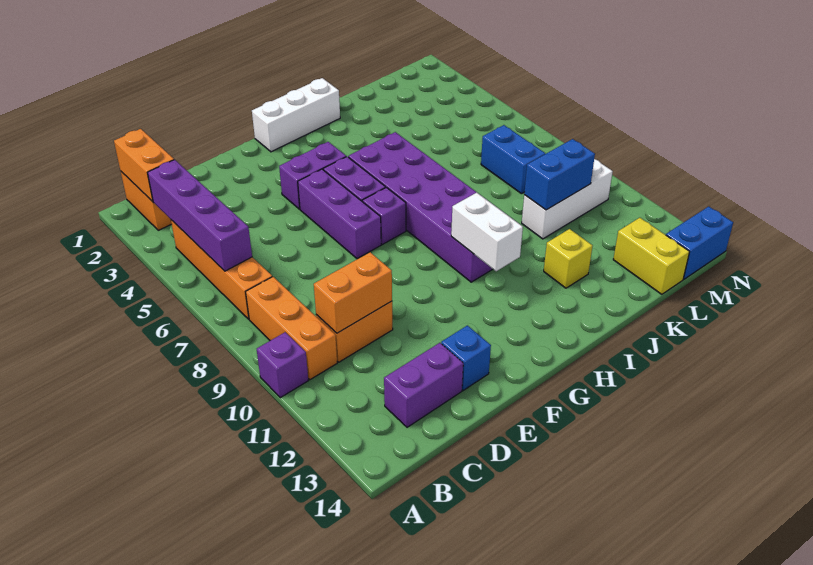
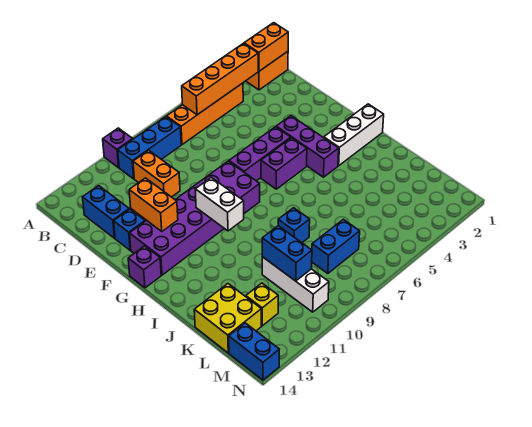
purple brick B3:B6 level 2 -> orange brick B3:B6 level 2
orange brick B8:B10 level 1 -> blue brick B8:B10 level 1
orange brick C10:D10 level 2 -> orange brick E12:F12 level 2
purple brick C13:D13 level 1 -> blue brick C13:D13 level 1
purple brick F4:G4 level 1 -> purple brick F4:H4 level 1
white brick G1:I1 level 1 -> white brick H1:H3 level 1
purple brick G7 level 1 -> purple brick G14 level 1
purple brick H5:I10 level 1 -> purple brick F8:G13 level 1
white brick H10:H11 level 2 -> white brick G10:H10 level 2
none -> blue brick J8 level 1
yellow brick J12 level 1 -> yellow brick L12 level 1
yellow brick L13:L14 level 1 -> yellow brick K13:L14 level 1

